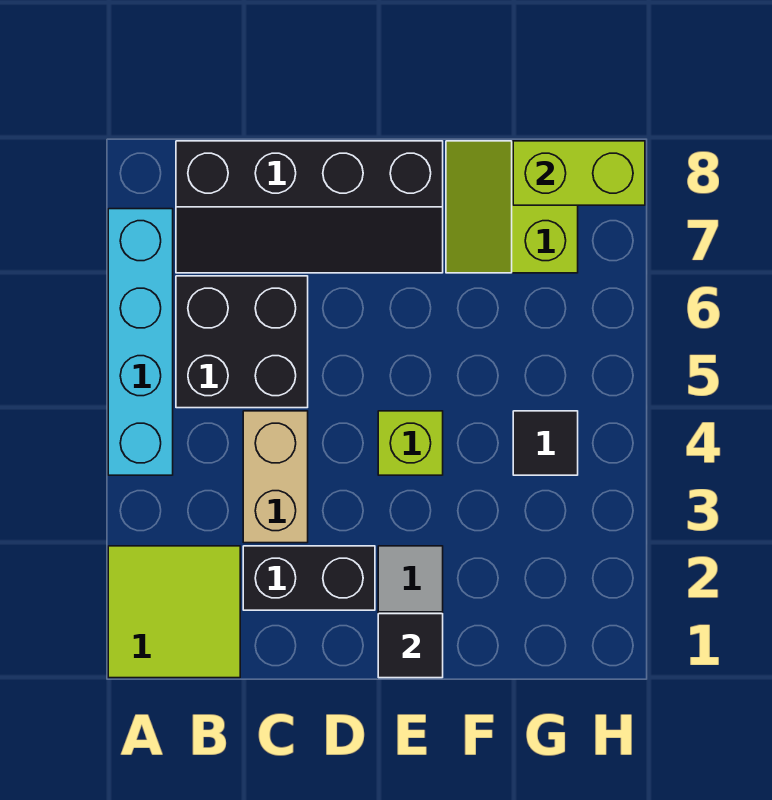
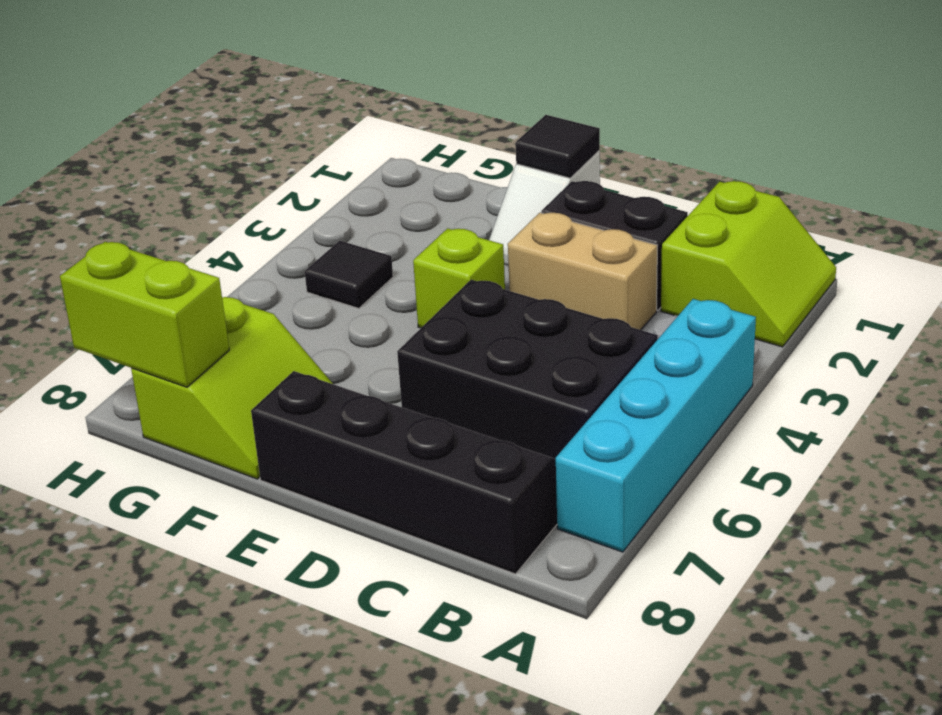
lime tile A1:B2 level 1 -> lime slope A1:B2 level 1 top B
black brick B5:C6 level 1 -> black brick B5:D6 level 1
tan brick C3:C4 level 1 -> tan brick C3:D3 level 1

